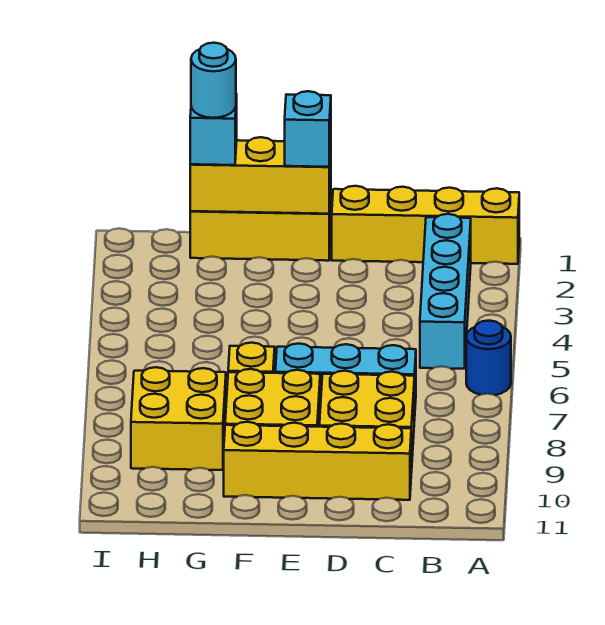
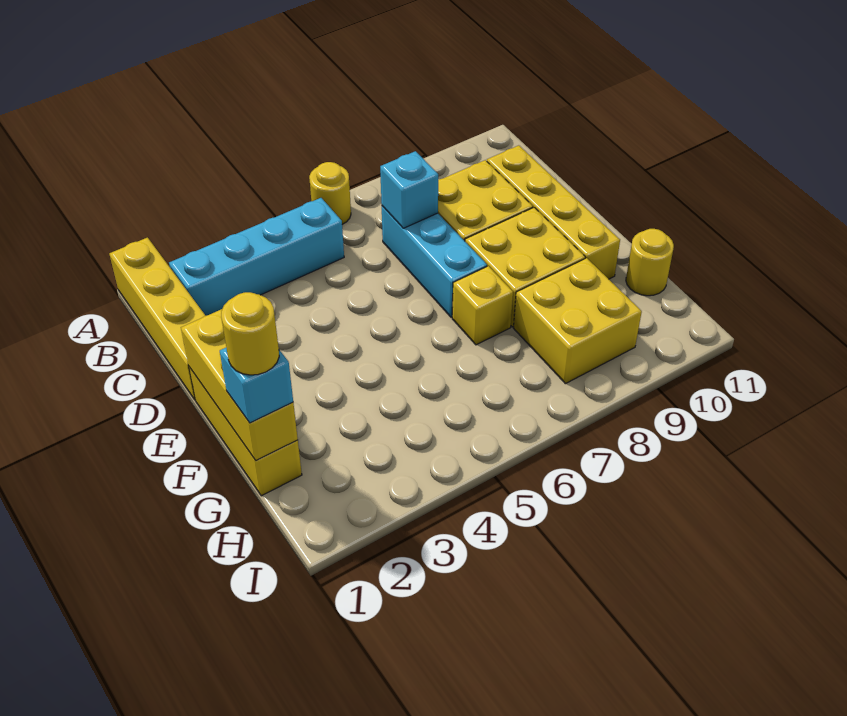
blue round brick A6 level 1 -> yellow round brick A6 level 1
cyan brick E1 level 3 -> cyan brick C7 level 2
cyan round brick G1 level 4 -> yellow round brick G1 level 4
none -> yellow round brick G11 level 1

